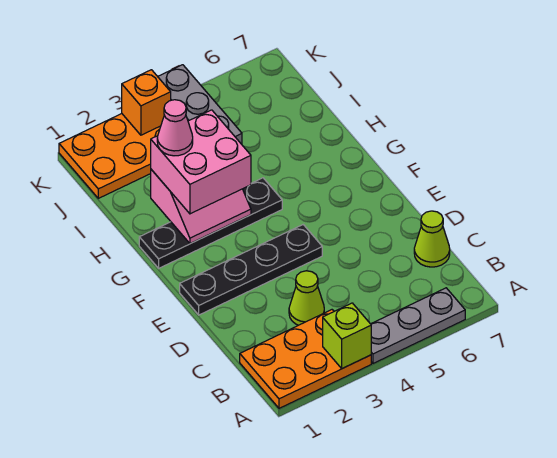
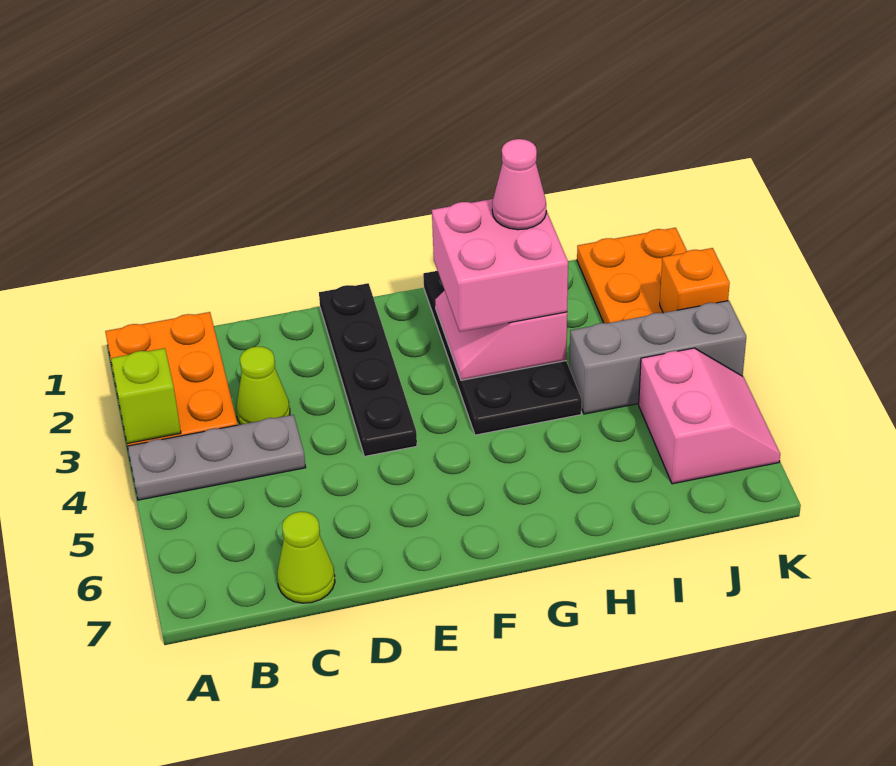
grey plate A4:A6 level 1 -> grey plate A4:C4 level 1
black plate G1:G4 level 1 -> black plate G1:H4 level 1
none -> pink slope J5:K6 level 1 top J

